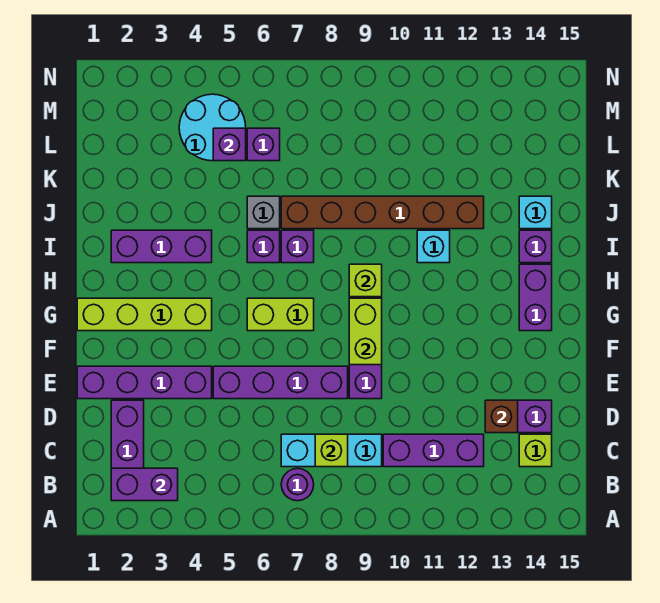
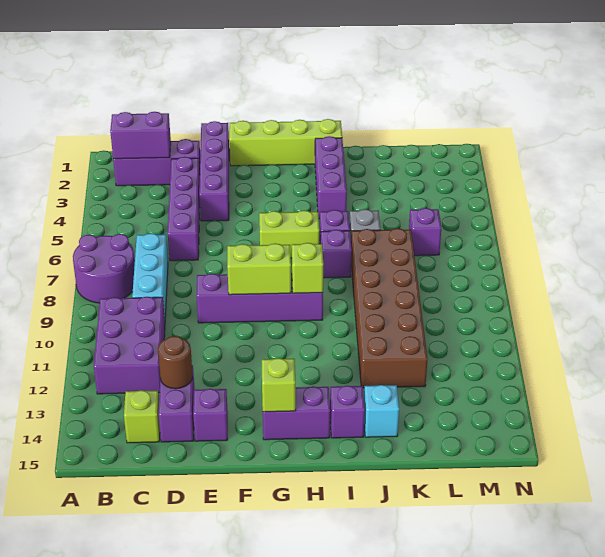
purple brick B2:B3 level 2 -> purple brick B2:C2 level 2
purple round brick B7 level 1 -> purple round brick A7:B8 level 1
lime brick C8 level 2 -> lime brick G14 level 2
purple brick C10:C12 level 1 -> purple brick B10:C12 level 1
brown brick D13 level 2 -> brown round brick D13 level 2
purple brick E5:E8 level 1 -> purple brick D3:D6 level 1
lime brick G1:G4 level 1 -> lime brick F1:I1 level 1
lime brick G6:G7 level 1 -> lime brick G6:H6 level 1
cyan brick I11 level 1 -> none
brown brick J7:J12 level 1 -> brown brick J7:K12 level 1
cyan round brick L4:M5 level 1 -> none
purple brick L5 level 2 -> purple brick E14 level 1

